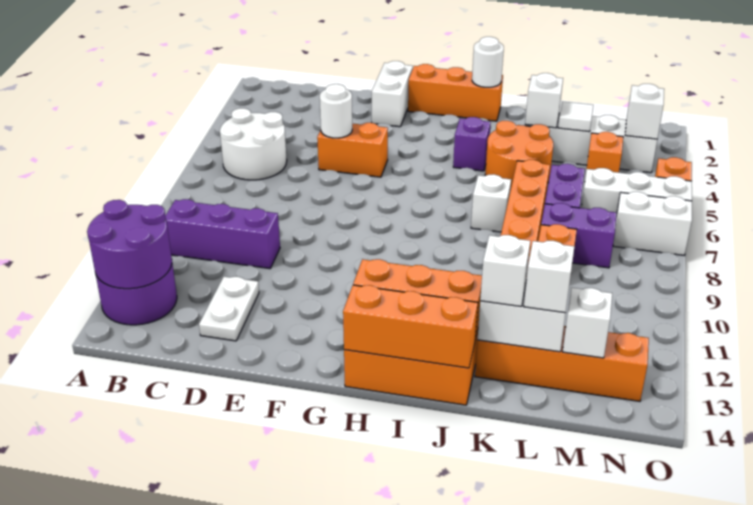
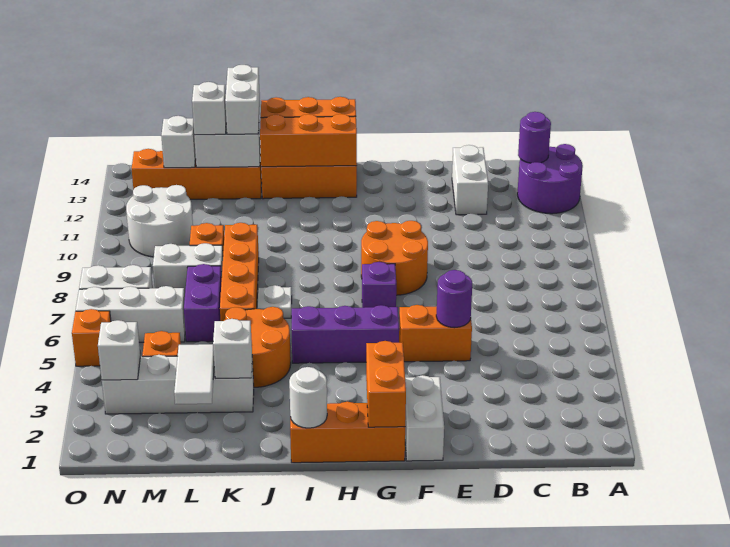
purple round brick A12:B13 level 2 -> purple round brick B13 level 2
white round brick B5:C6 level 1 -> white round brick M10:N11 level 1
purple brick B10:D10 level 1 -> purple brick G5:I5 level 1
white plate D12:D13 level 1 -> white brick D12:D13 level 1
white round brick E5 level 2 -> purple round brick E5 level 2
none -> orange round brick F8:G9 level 1
none -> orange brick G1:G2 level 2
purple brick I4 level 1 -> purple brick G7 level 1
white brick J7 level 1 -> white plate J7 level 1
white brick K13 level 3 -> white brick K13:K14 level 3
white tile L3 level 2 -> white tile L2:L3 level 2
purple brick L8:M8 level 1 -> white brick L8:M8 level 1

